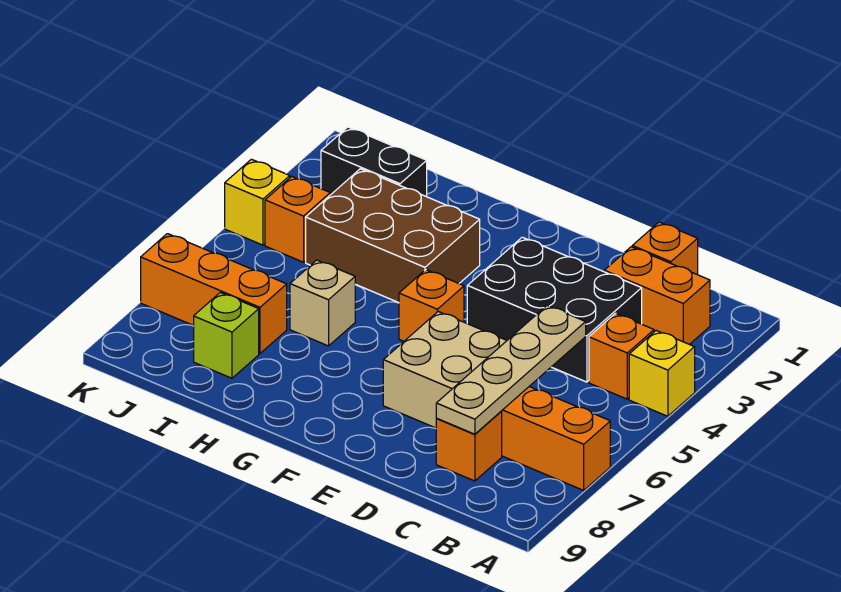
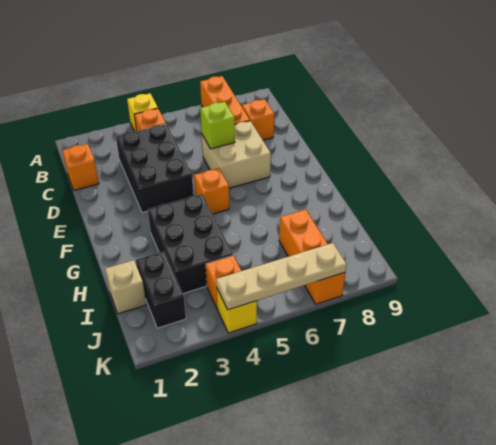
orange brick B2:C2 level 1 -> none
tan plate C5:C8 level 2 -> tan plate K4:K7 level 2
brown brick G3:I4 level 1 -> black brick G3:I4 level 1
tan brick H6 level 1 -> tan brick I1 level 1
lime brick I8 level 1 -> lime brick D6 level 2

